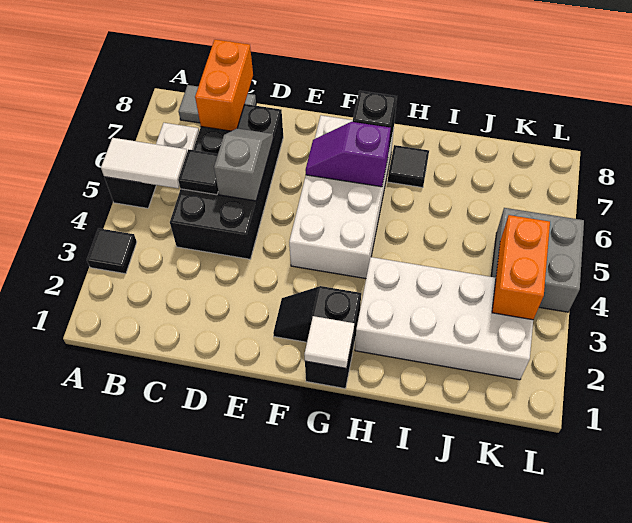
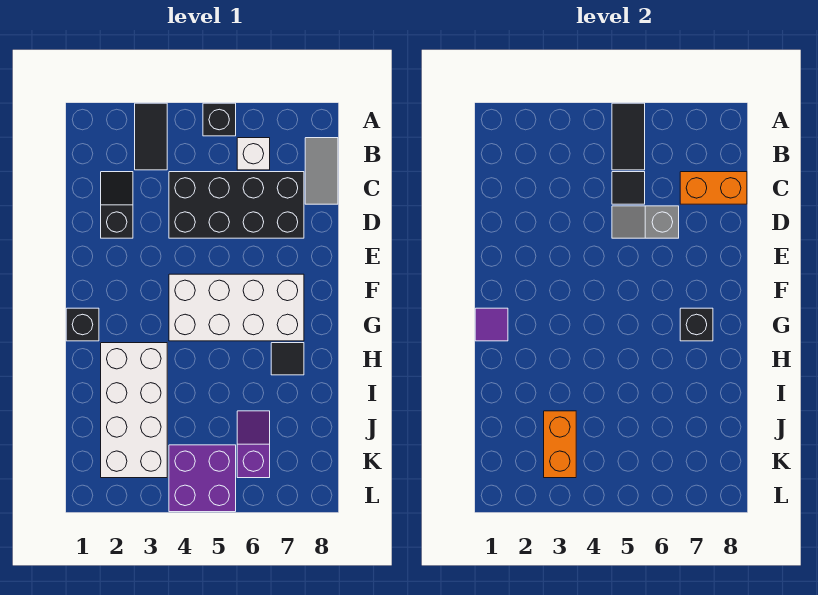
black tile A3 level 1 -> black tile A3:B3 level 1
white tile A5:B5 level 2 -> black tile A5:B5 level 2
grey slope D5:D6 level 2 top 5 -> grey slope D5:D6 level 2 top 6
black slope F2:G2 level 1 top G -> black slope C2:D2 level 1 top D
purple slope F6:G6 level 2 top G -> purple slope J6:K6 level 1 top K
white tile G1 level 2 -> purple tile G1 level 2
orange brick K3:K4 level 2 -> orange brick J3:K3 level 2
grey brick K4:L5 level 1 -> purple brick K4:L5 level 1

